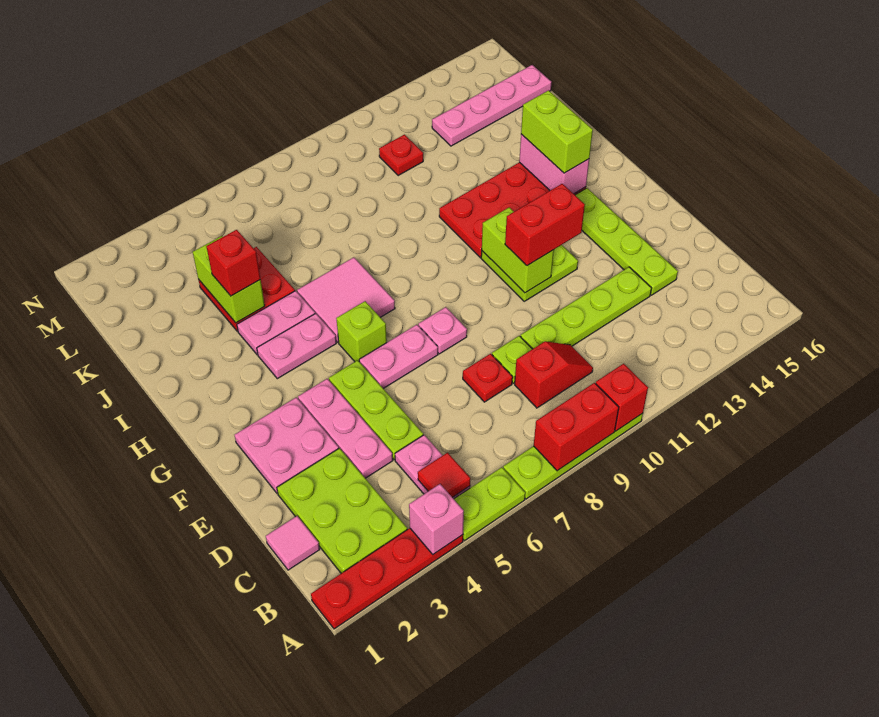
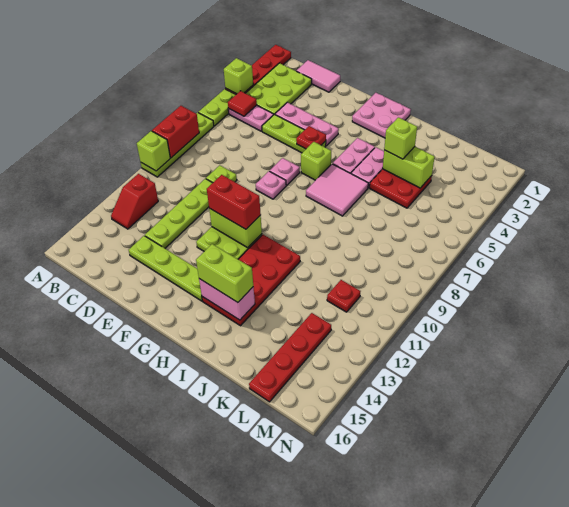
pink brick A4 level 2 -> lime brick A4 level 2
red brick A10 level 2 -> lime brick A10 level 2
lime plate B2:D3 level 1 -> lime plate B2:C4 level 1
pink tile C1 level 1 -> pink tile C1:D1 level 1
red slope C9:C10 level 1 top 9 -> red slope B12:B13 level 1 top 12
red plate D8 level 1 -> red plate F5 level 2
pink plate E2:F3 level 1 -> pink plate G1:H2 level 1
pink plate F6:F7 level 1 -> pink plate F7 level 1
red brick F11:F12 level 3 -> red brick F11:G11 level 3
red brick J4 level 3 -> lime brick J4 level 3
pink plate L13:L16 level 1 -> red plate L13:L16 level 1

